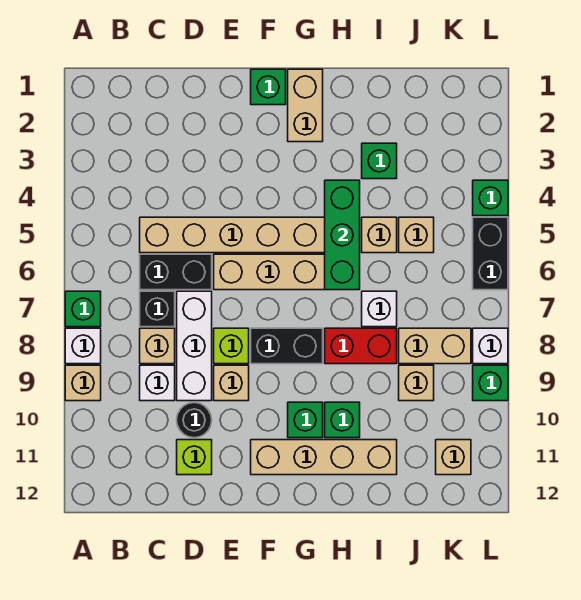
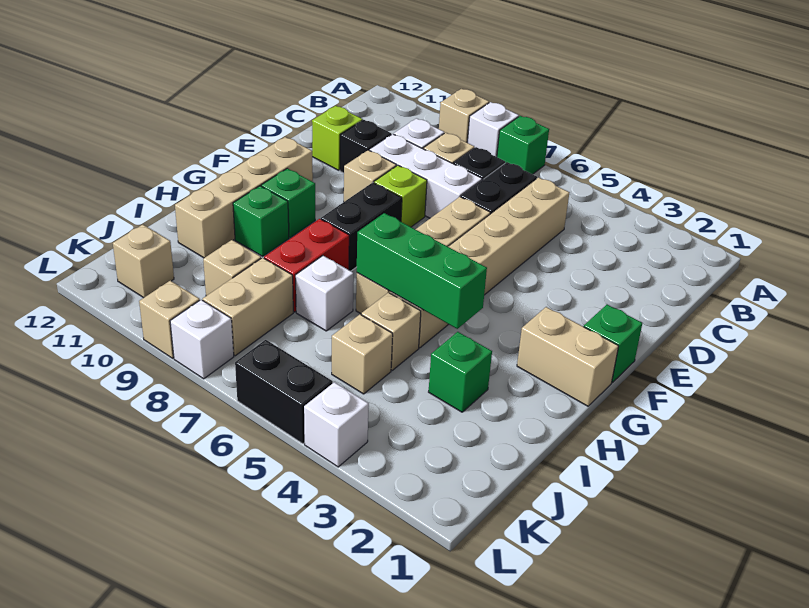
black round brick D10 level 1 -> black brick D10 level 1
green brick L4 level 1 -> white brick L4 level 1
green brick L9 level 1 -> tan brick L9 level 1

